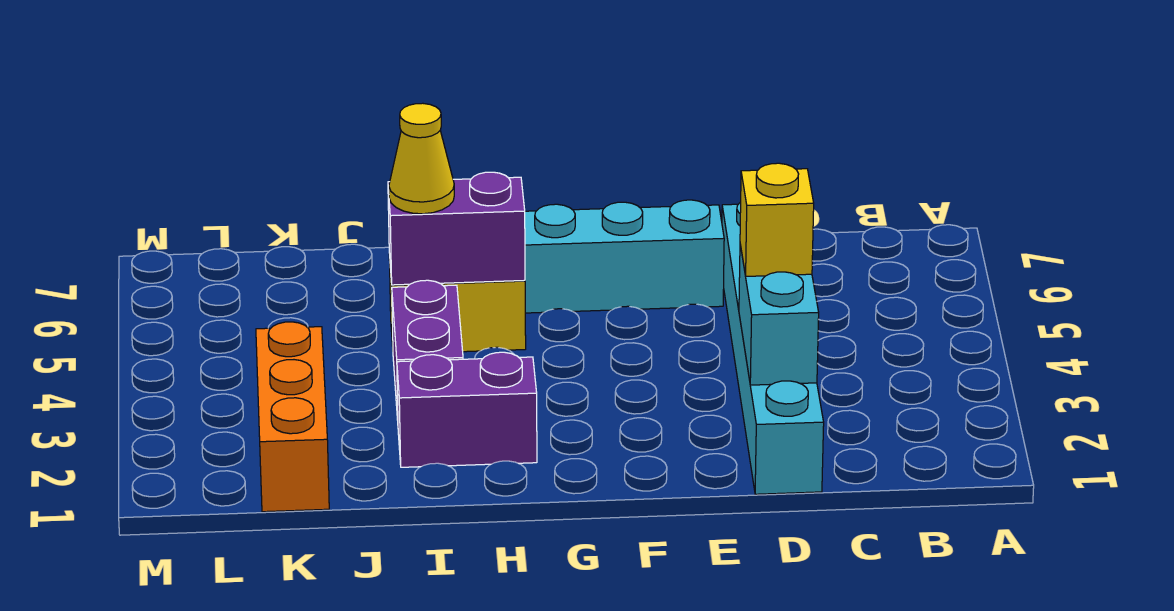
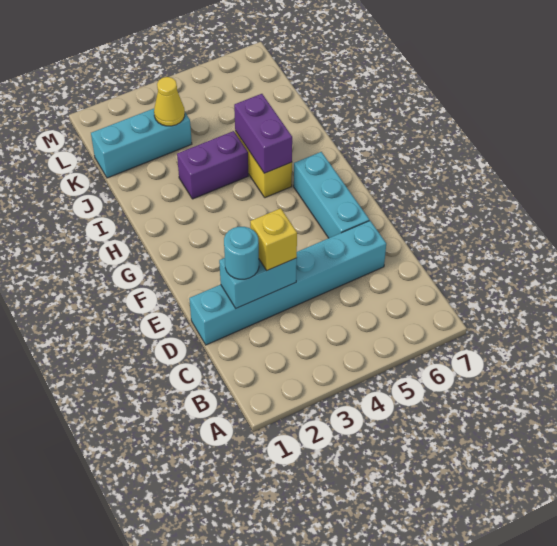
none -> cyan round brick D2 level 3
purple brick H2:I2 level 1 -> none
yellow cone I5 level 3 -> yellow cone K3 level 2
orange brick K1:K3 level 1 -> cyan brick K1:K3 level 1

